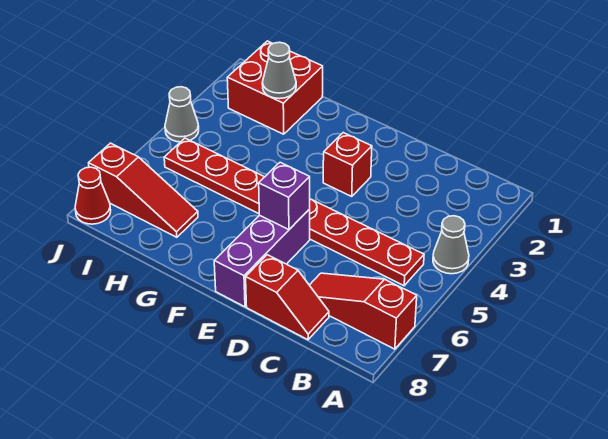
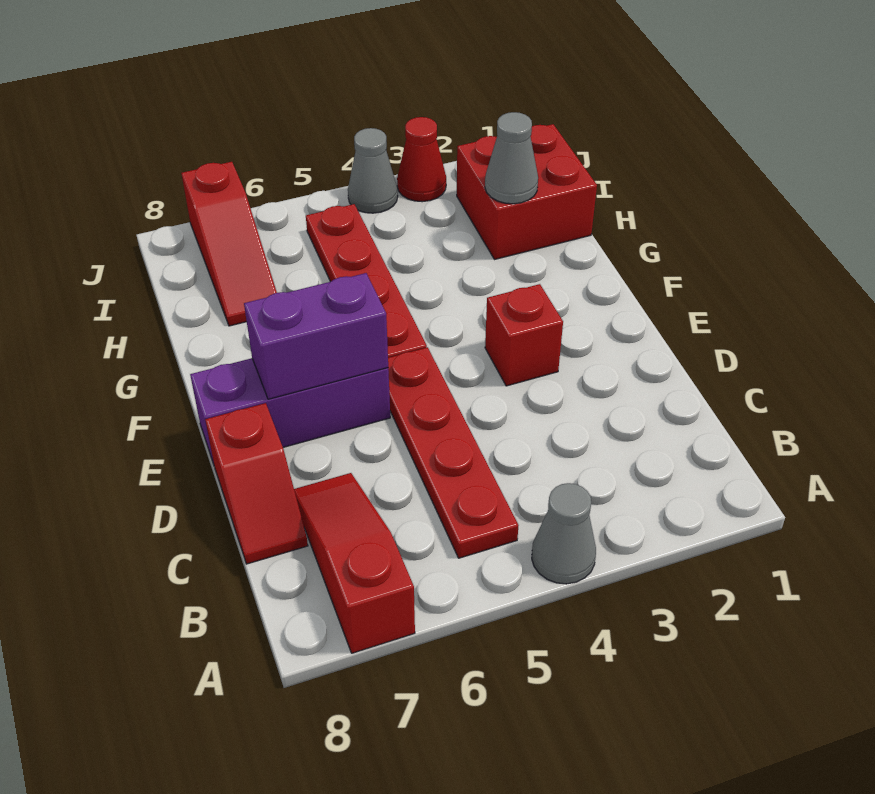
purple brick E6 level 2 -> purple brick E6:E7 level 2
red cone J8 level 1 -> red cone J3 level 1

